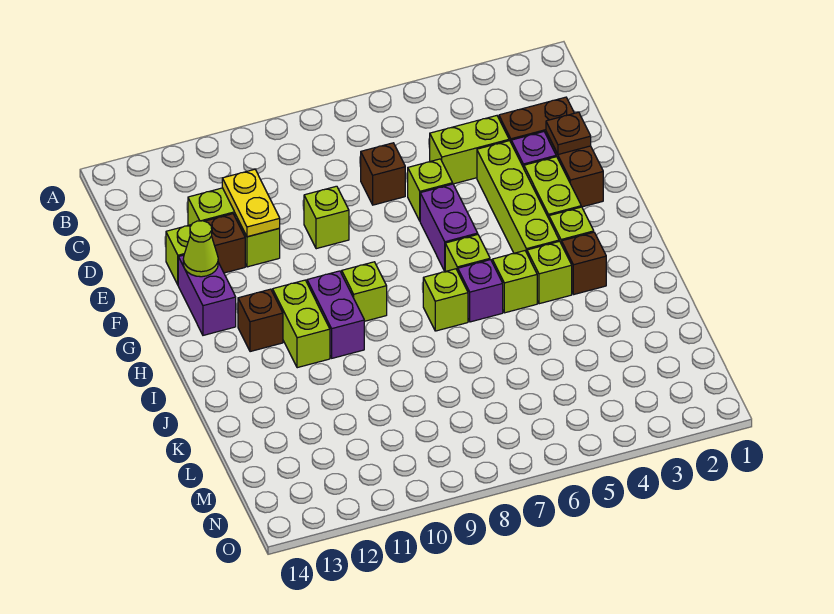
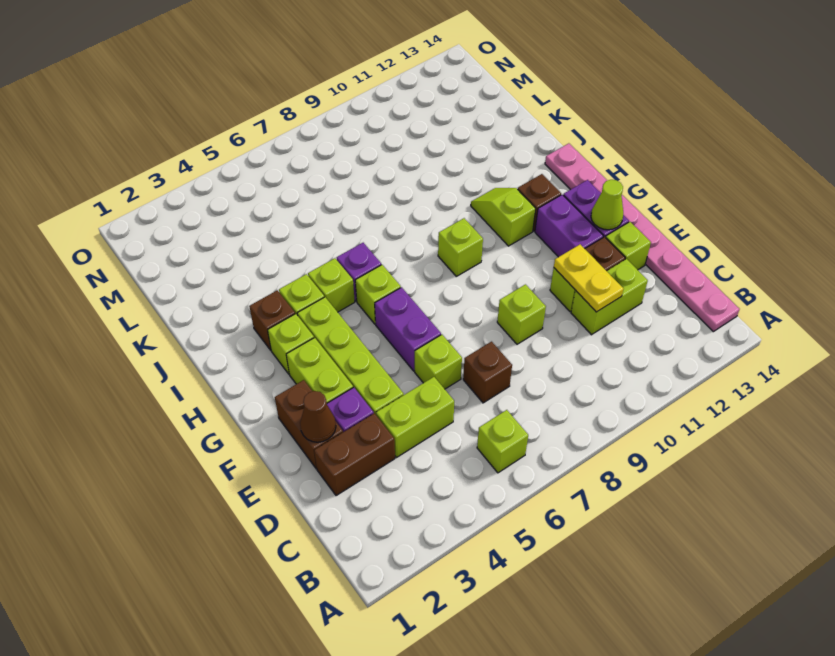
none -> pink plate B14:I14 level 1
brown plate E2 level 2 -> brown cone E2 level 2
purple brick H10:I10 level 1 -> purple brick F12:G12 level 1
lime brick H11:I11 level 1 -> lime slope H11:I11 level 1 top H
lime brick I7 level 1 -> lime brick B6 level 1

